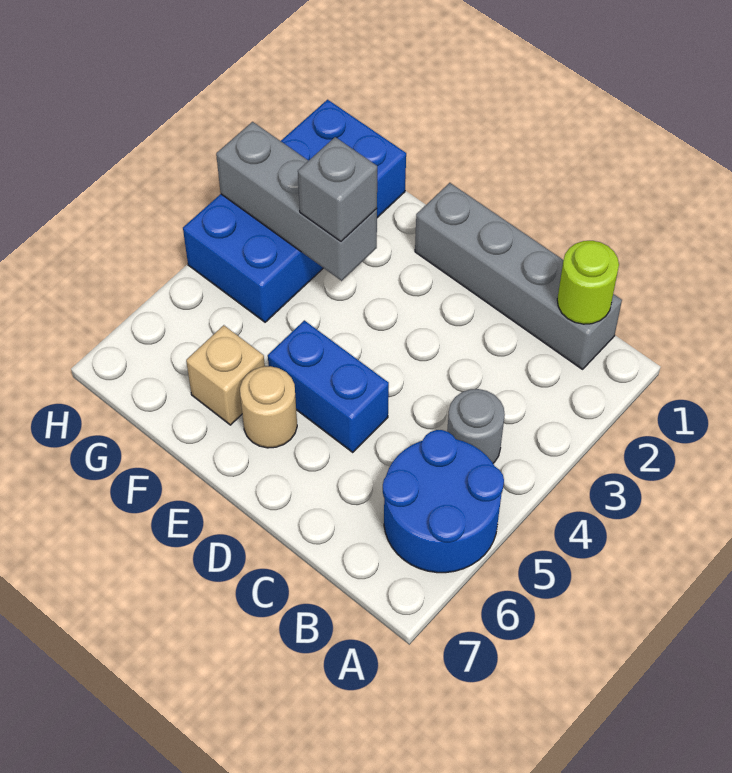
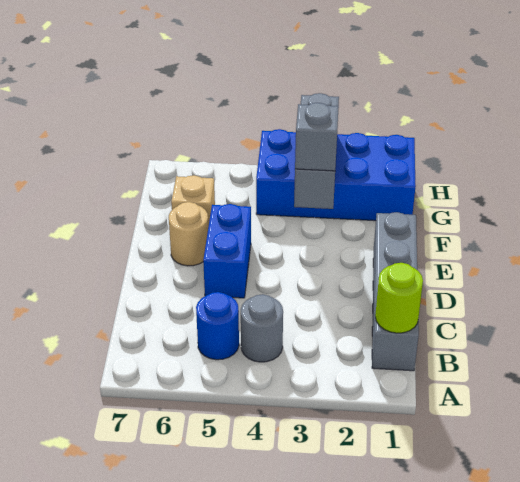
blue round brick A5:B6 level 1 -> blue round brick B5 level 1

